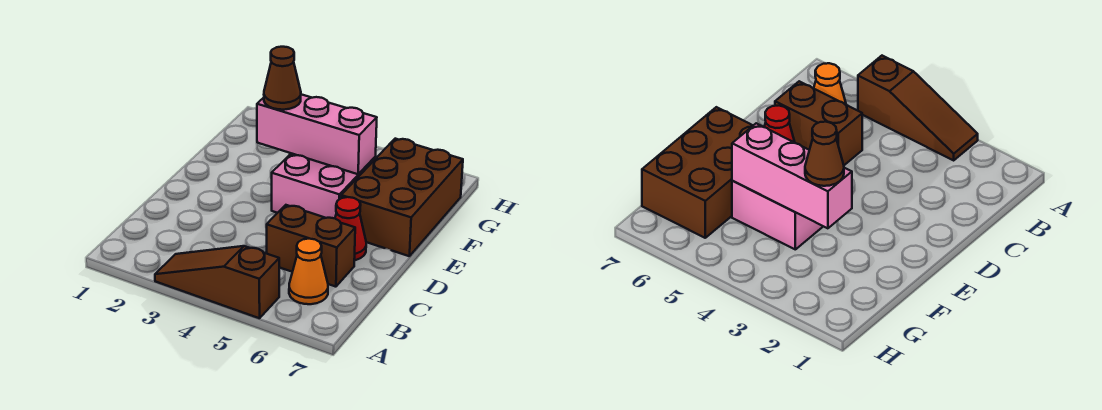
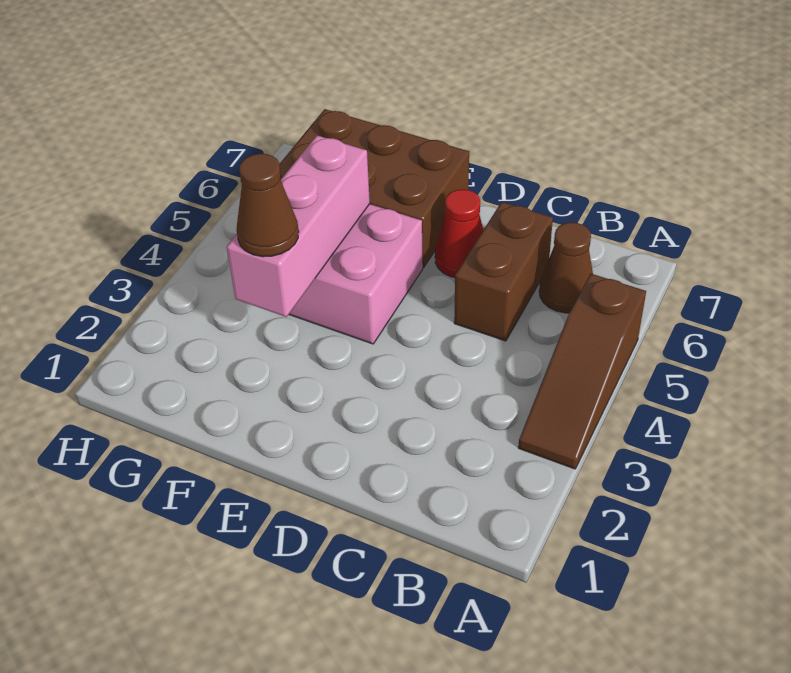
orange cone B6 level 1 -> brown cone B6 level 1

